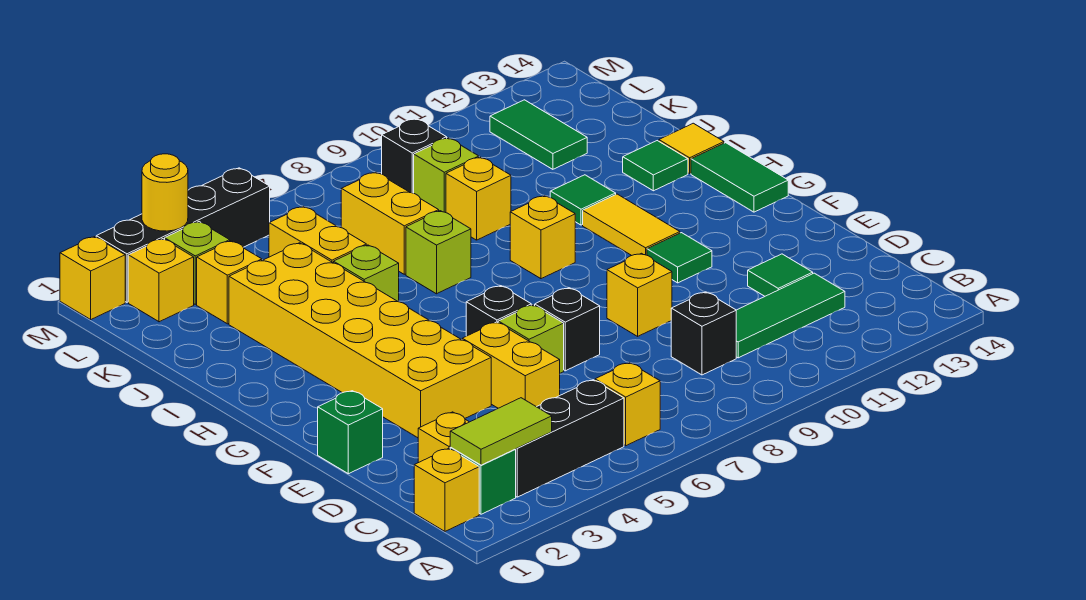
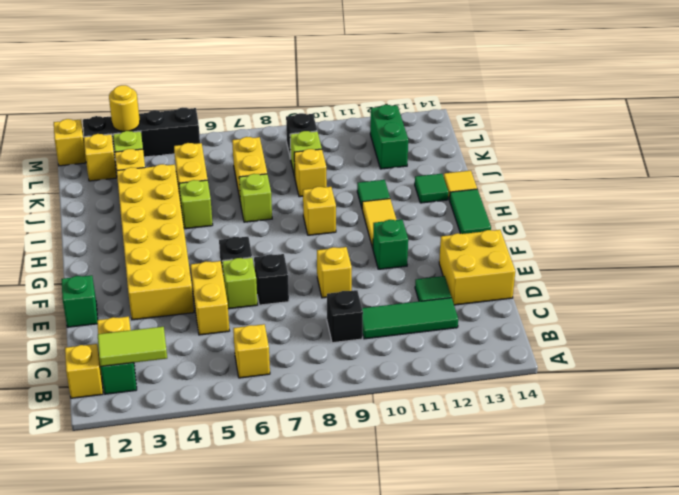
black brick B3:B5 level 1 -> none
none -> yellow brick D13:E14 level 1
green tile F11 level 1 -> green brick F11 level 1
green tile K12:L12 level 1 -> green brick K12:L12 level 1

